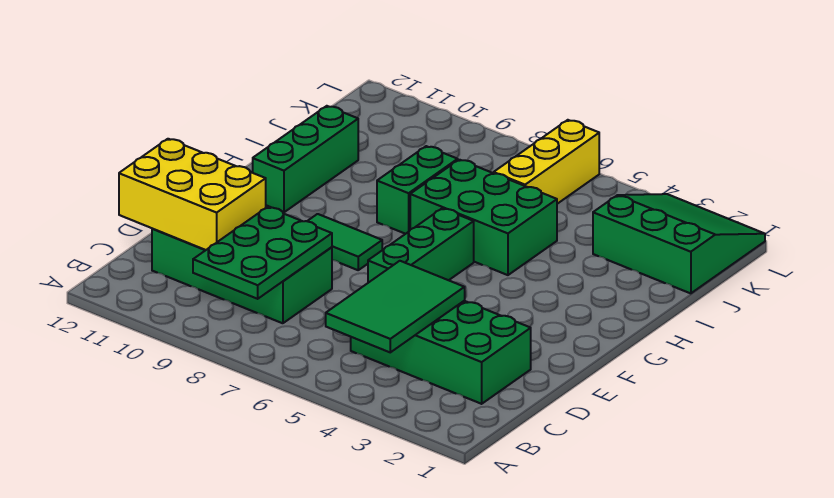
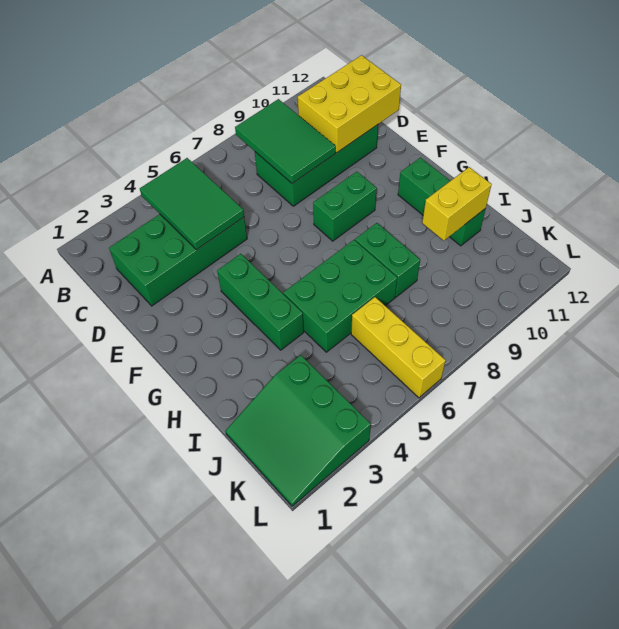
green plate B8:D9 level 2 -> green tile B8:D9 level 2
green brick E6:G6 level 1 -> green brick F4:H4 level 1
green tile F8:F9 level 1 -> green brick F8:F9 level 1
none -> yellow brick I10:I11 level 2
green slope J1:L3 level 1 top J -> green slope J1:L3 level 1 top 3

